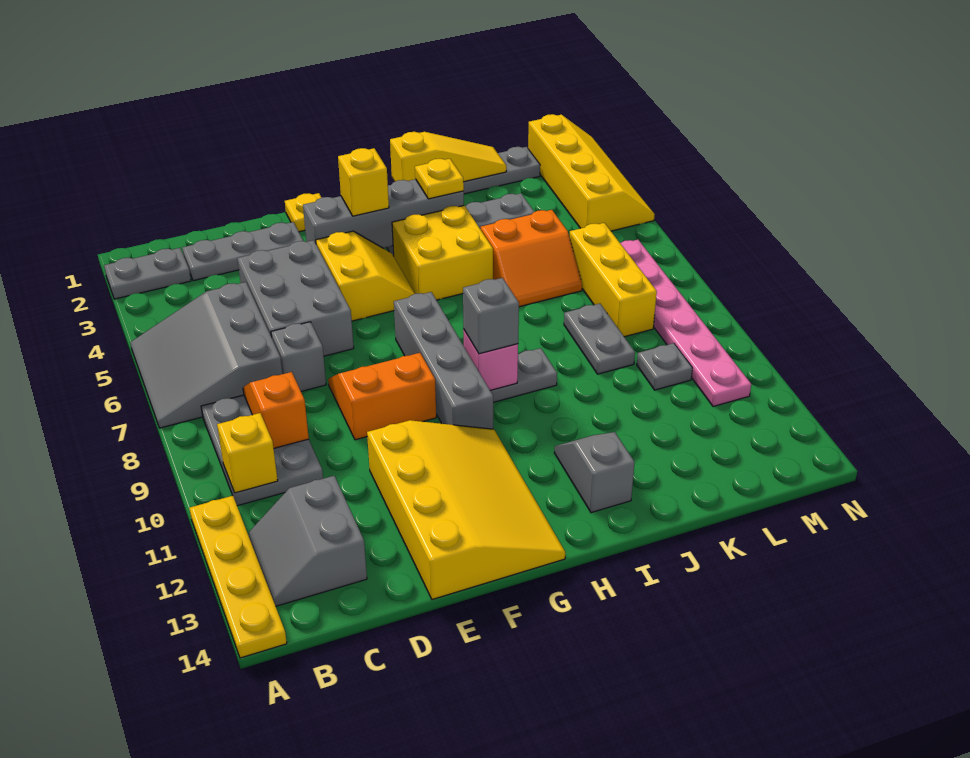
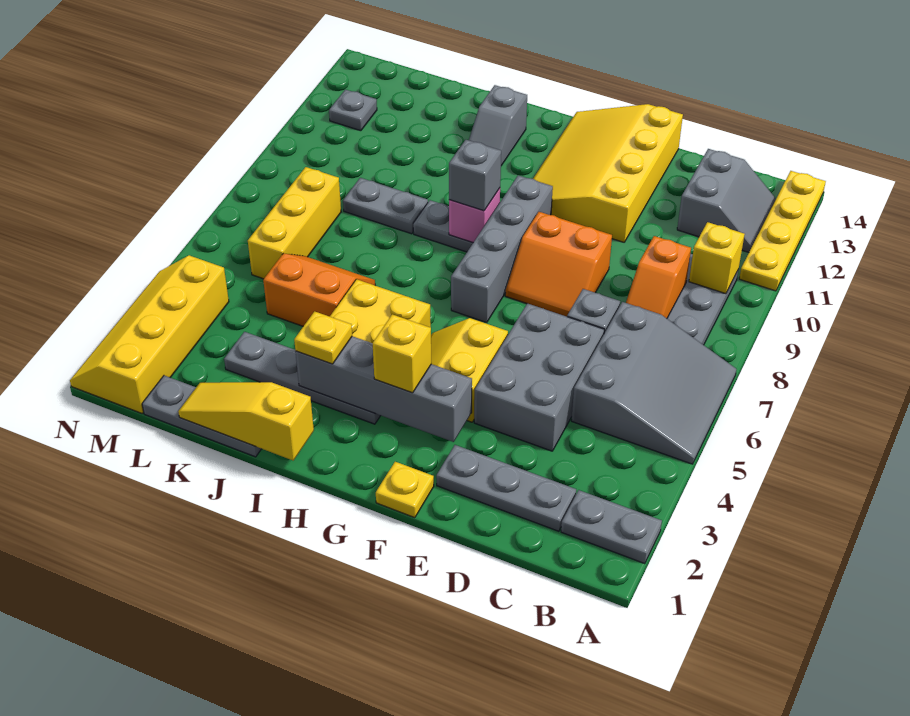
grey plate K8:K9 level 1 -> grey plate J9:K9 level 1
grey plate L10 level 1 -> grey plate M12 level 1
pink plate M6:M11 level 1 -> none

